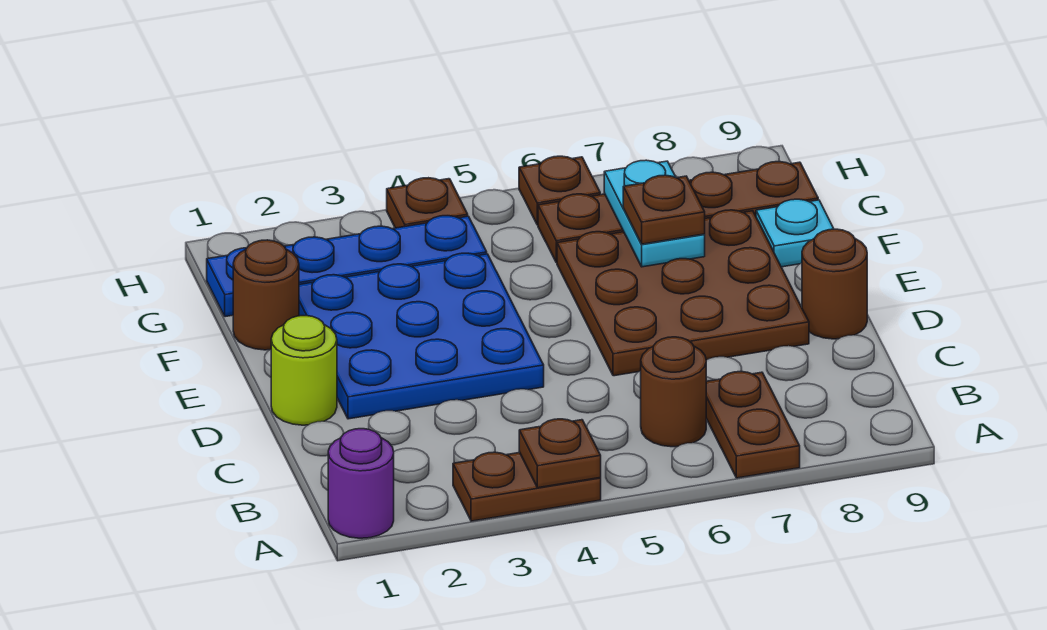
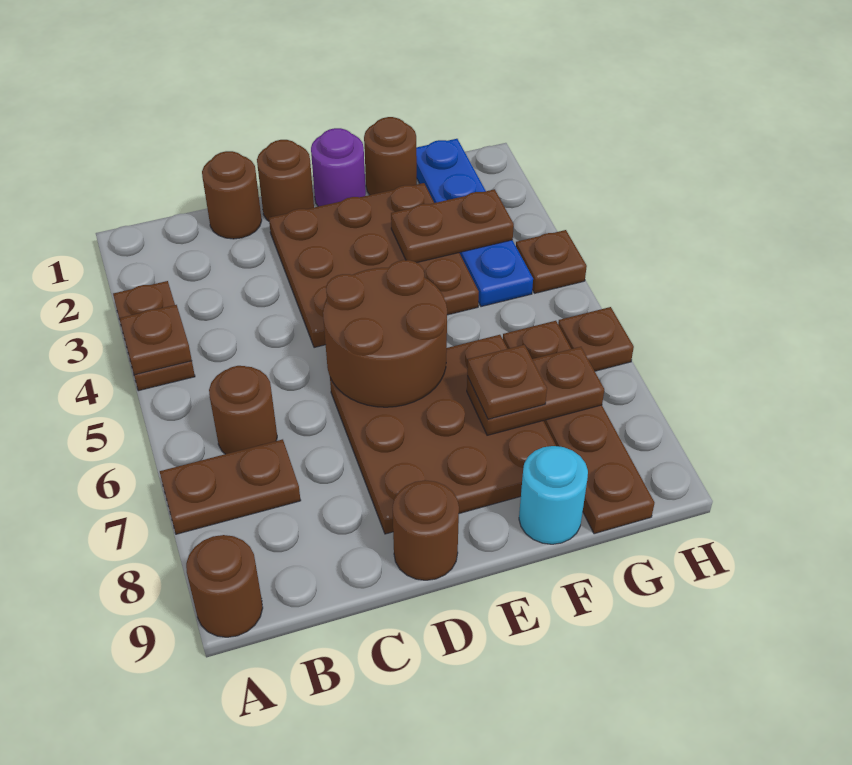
purple round brick A1 level 1 -> purple round brick E1 level 1
none -> brown round brick A9 level 1
none -> brown round brick C1 level 1
lime round brick D1 level 1 -> brown round brick D1 level 1
blue plate D2:F4 level 1 -> brown plate D2:F4 level 1
none -> brown round brick D5:E6 level 2
none -> brown plate F3:G3 level 2
cyan plate F7:G7 level 2 -> brown plate F7:G7 level 2
cyan plate F9 level 1 -> cyan round brick F9 level 1

